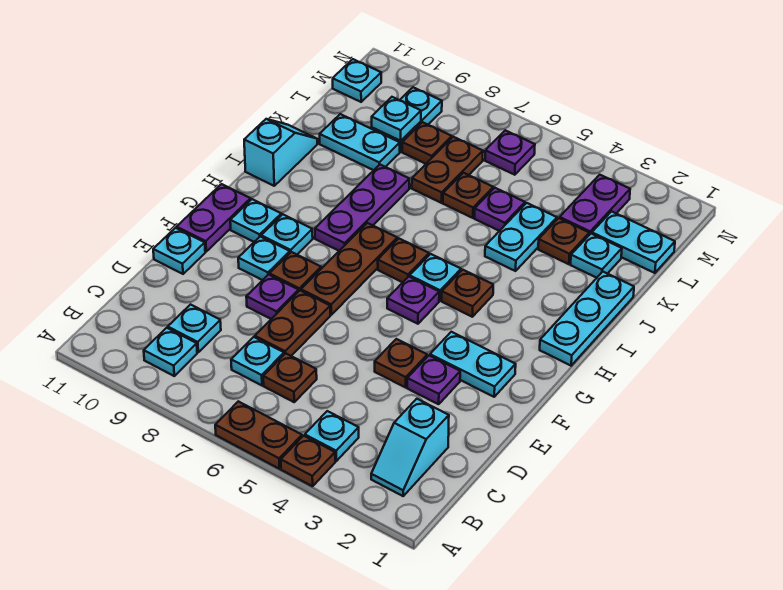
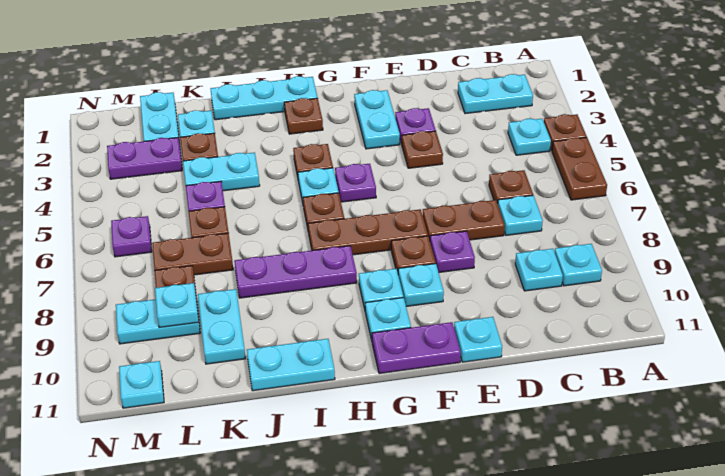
cyan slope B2:C2 level 1 top C -> cyan plate B2:C2 level 1
none -> brown plate H2 level 1
cyan slope I11:J11 level 1 top I -> cyan plate I11:J11 level 1

